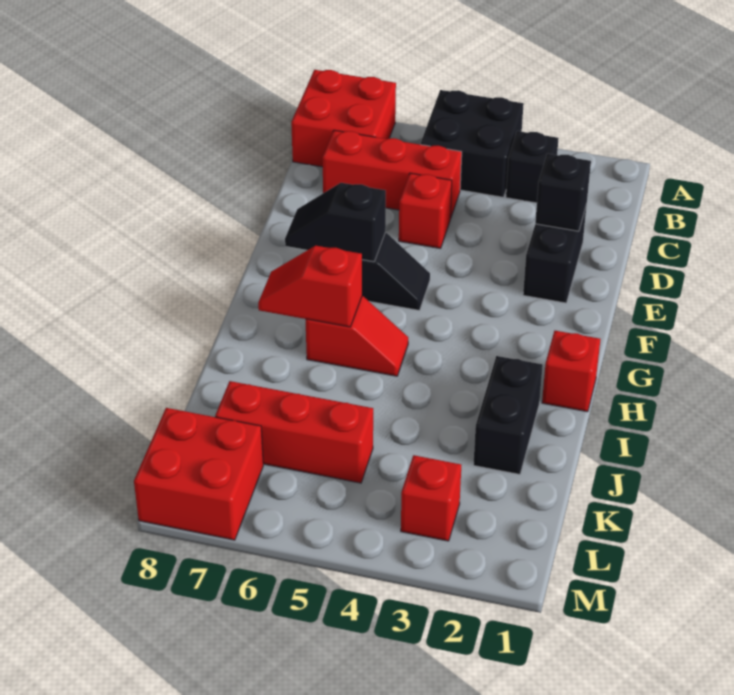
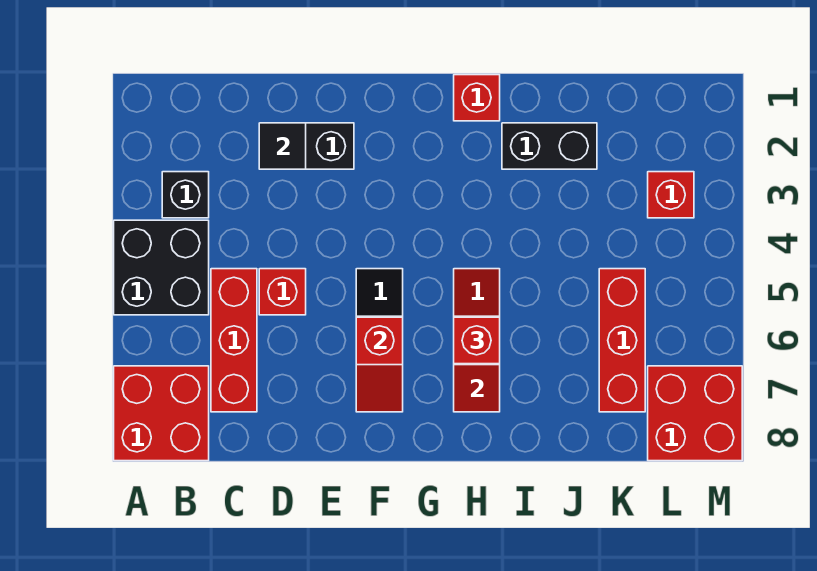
black brick D2 level 2 -> black tile D2 level 2
black slope F6:F7 level 2 top 6 -> red slope F6:F7 level 2 top 6
none -> red brick H6 level 3

